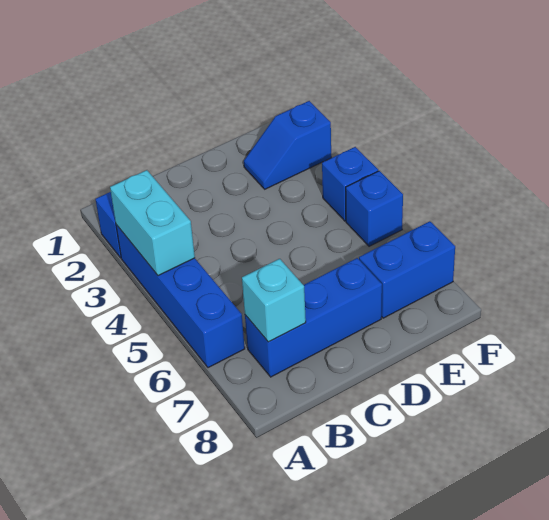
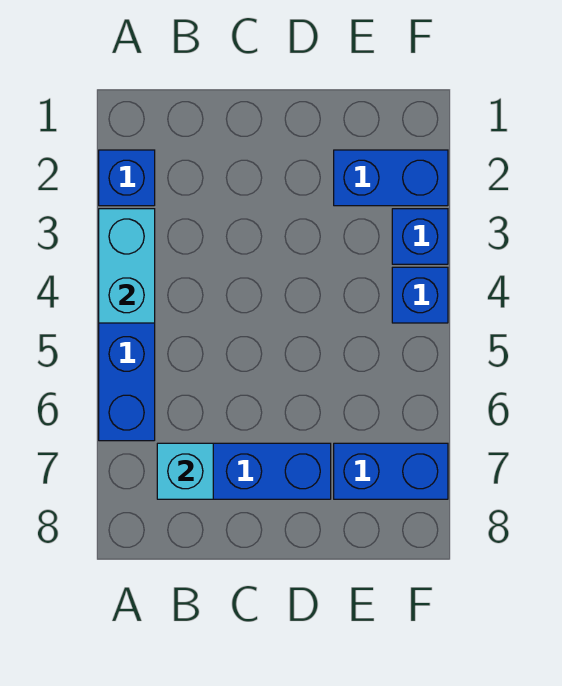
blue slope E2:F2 level 1 top F -> blue brick E2:F2 level 1
blue brick F5 level 1 -> blue brick F3 level 1

